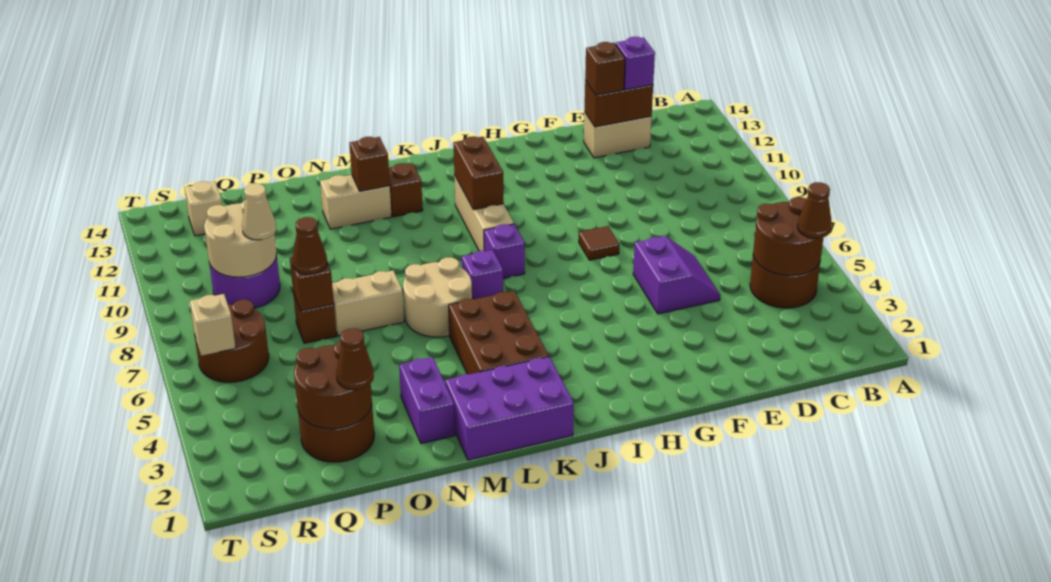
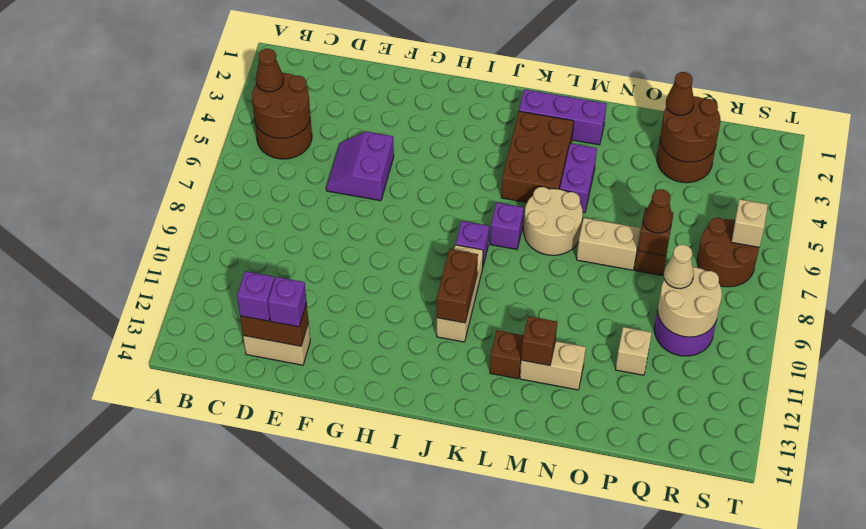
brown brick E13 level 3 -> purple brick E13 level 3
brown tile G8 level 1 -> none
purple brick K1:M2 level 1 -> purple brick K2:M2 level 1
purple brick N2:N3 level 1 -> purple brick M4:M5 level 1
tan brick R13 level 1 -> tan brick P11 level 1

